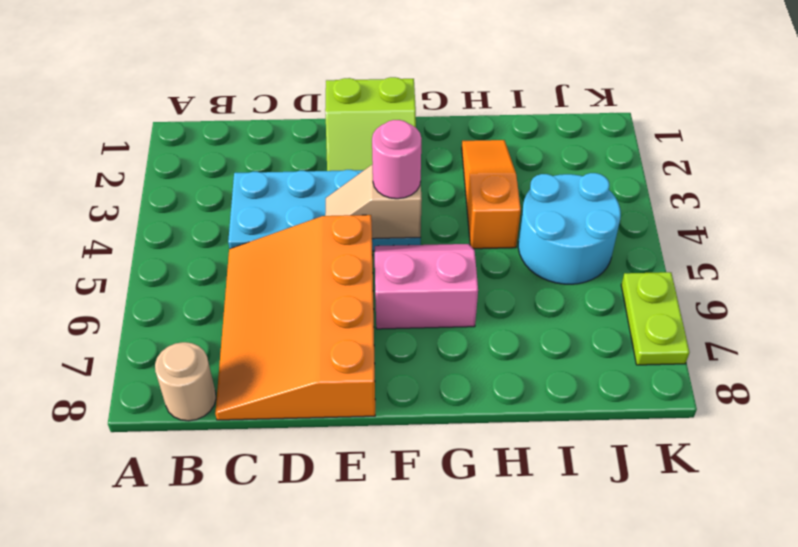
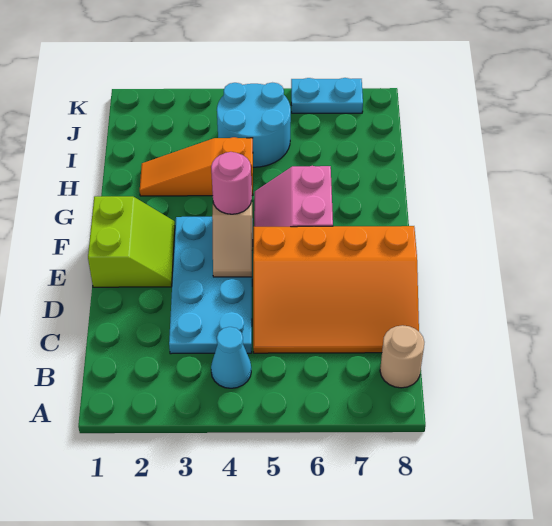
none -> cyan cone B4 level 1
lime plate K6:K7 level 1 -> cyan plate K6:K7 level 1

